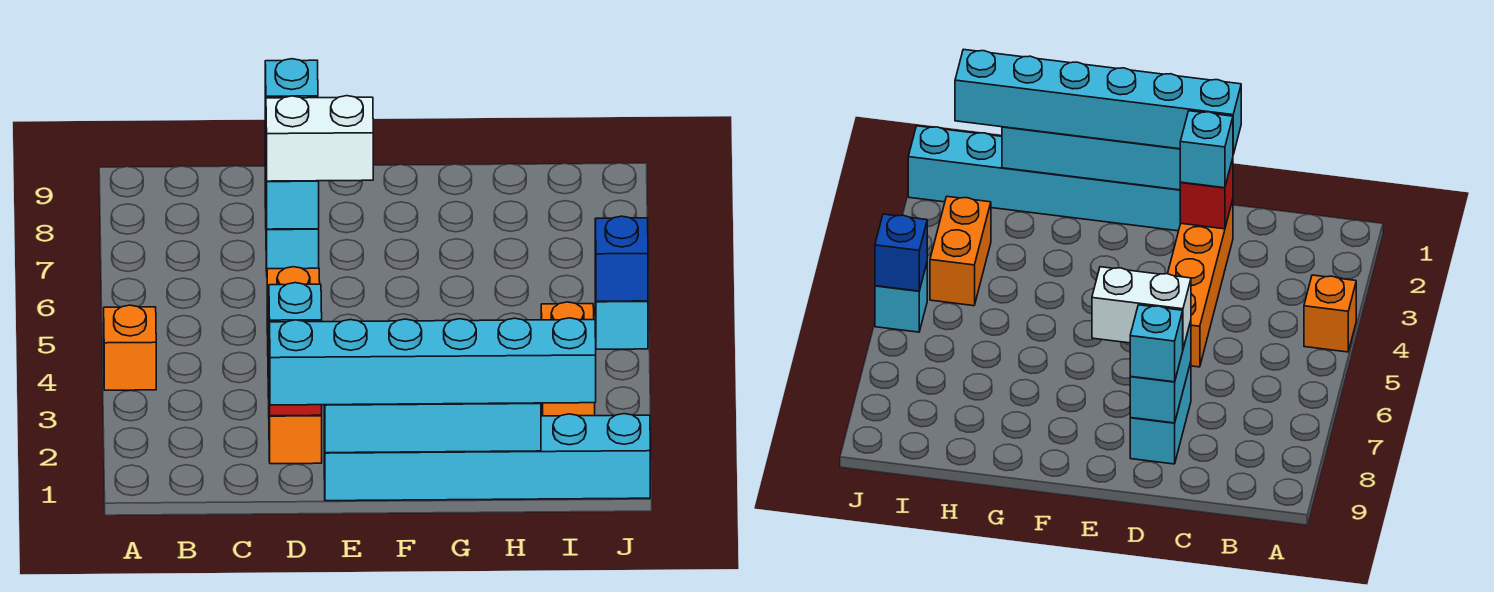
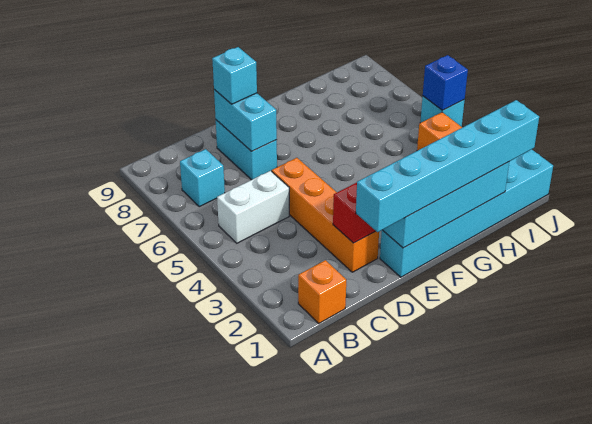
orange brick A4 level 1 -> orange brick B1 level 1
cyan brick D2 level 3 -> cyan brick B7 level 1
white brick D7:E7 level 3 -> white brick B5:C5 level 1

